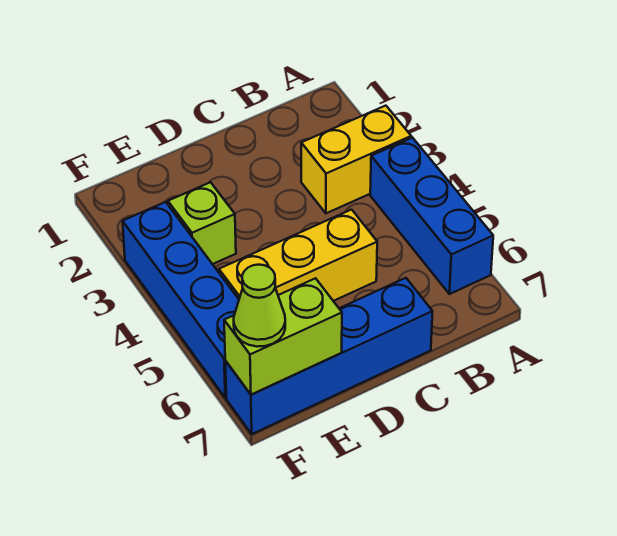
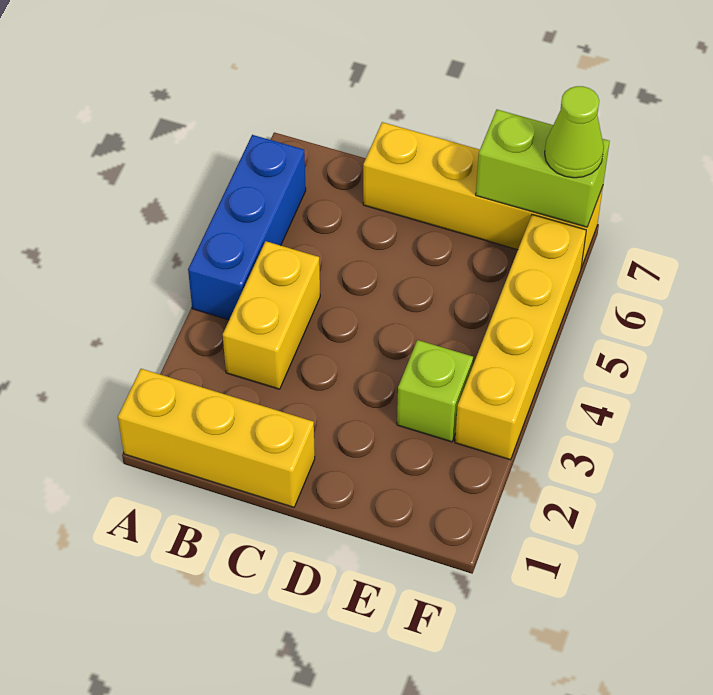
yellow brick A3:B3 level 1 -> yellow brick B3:B4 level 1
yellow brick C5:E5 level 1 -> yellow brick A1:C1 level 1
blue brick C7:F7 level 1 -> yellow brick C7:F7 level 1
blue brick F3:F6 level 1 -> yellow brick F3:F6 level 1

